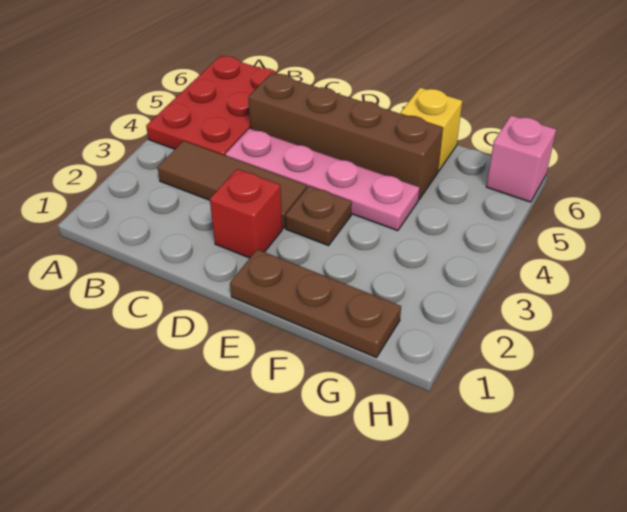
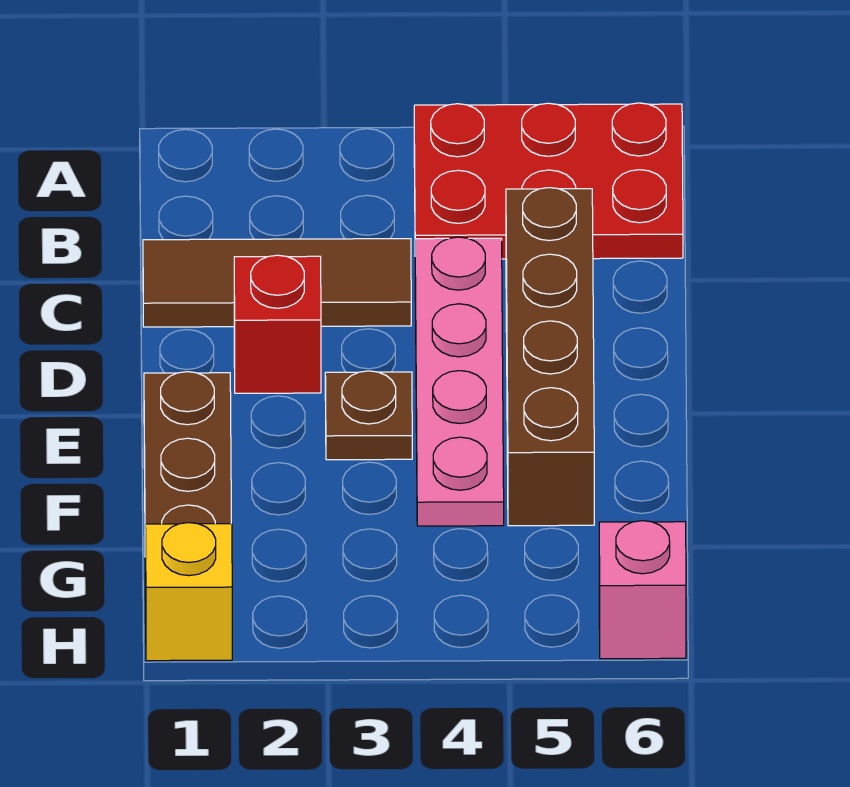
brown tile B3:D3 level 1 -> brown tile C1:C3 level 1
yellow brick F6 level 1 -> yellow brick H1 level 1

